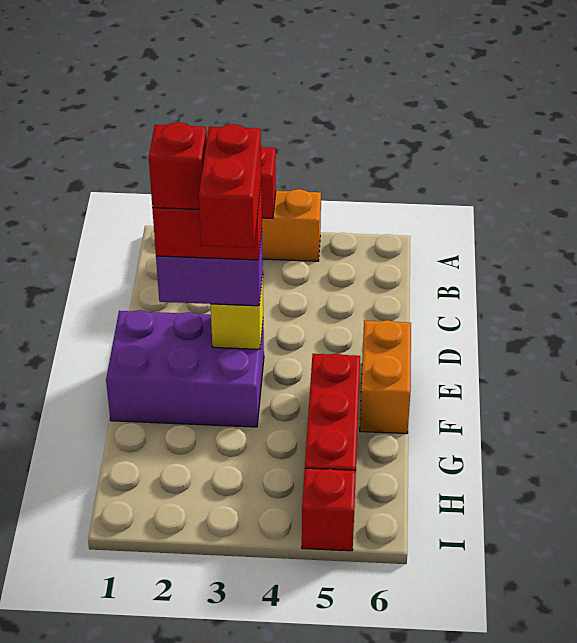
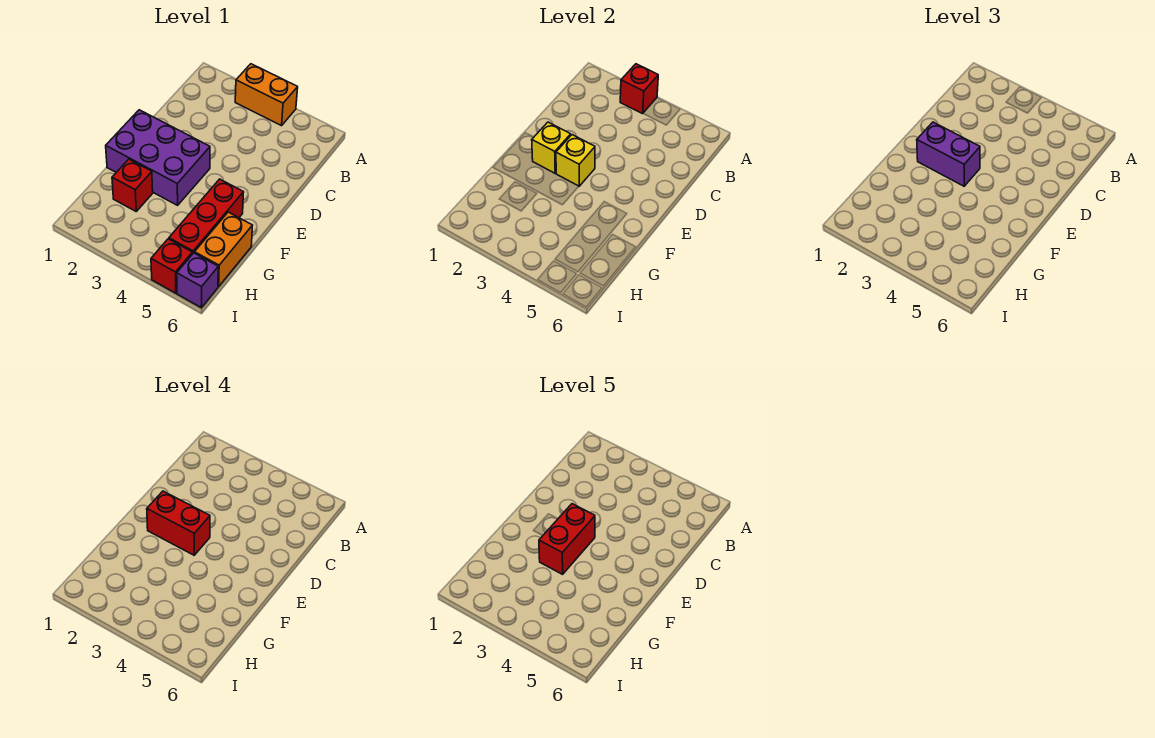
none -> yellow brick E2 level 2
red brick E2 level 5 -> red brick G2 level 1
orange brick E6:F6 level 1 -> orange brick G6:H6 level 1
none -> purple brick I6 level 1

